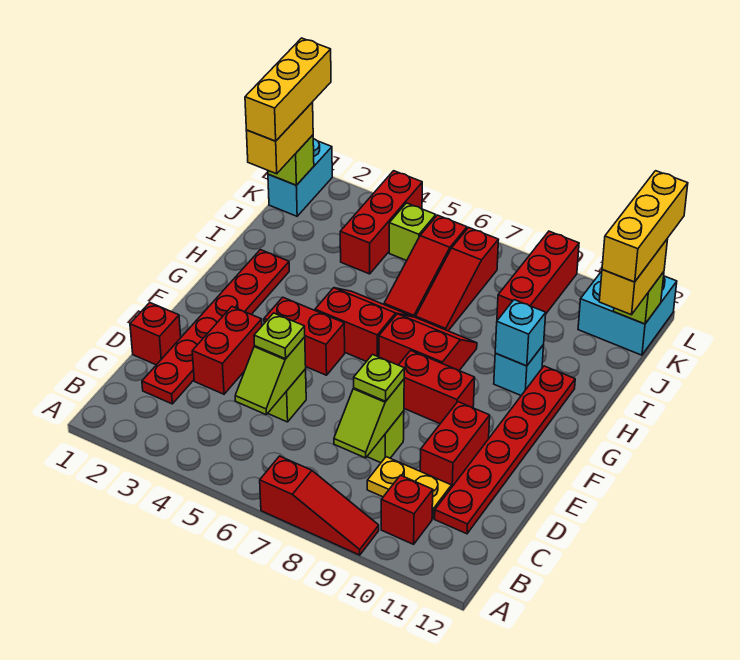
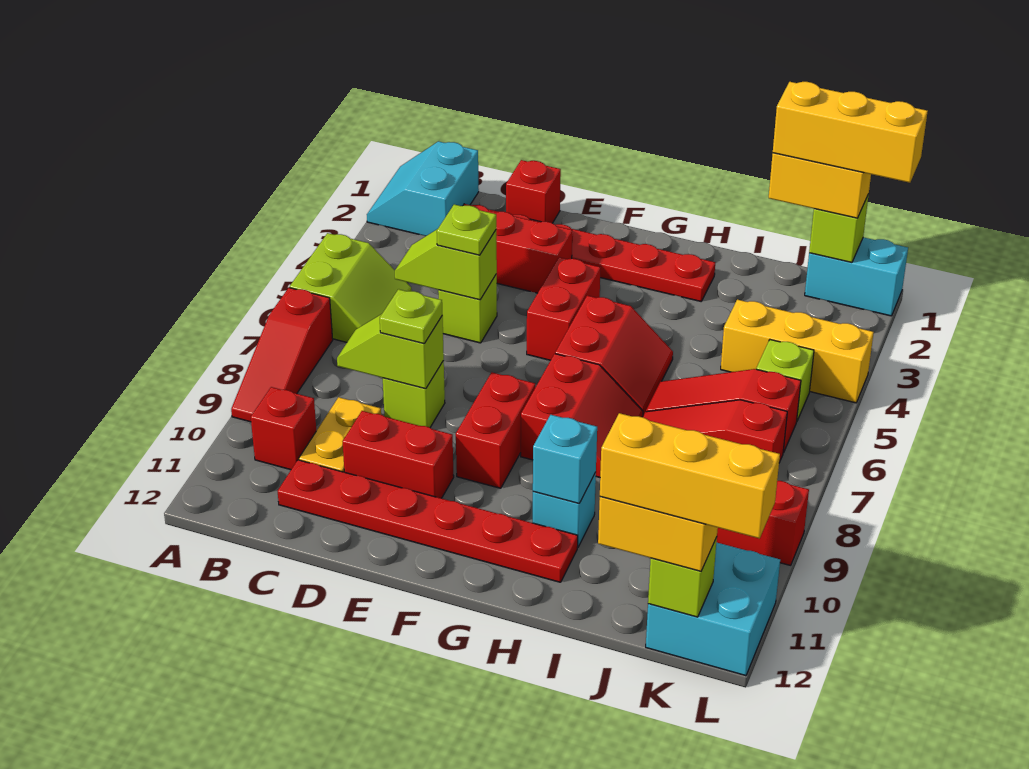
none -> cyan slope A1:B2 level 1 top B
none -> lime slope A5:B6 level 1 top A
red brick J4:L4 level 1 -> yellow brick J4:L4 level 1

